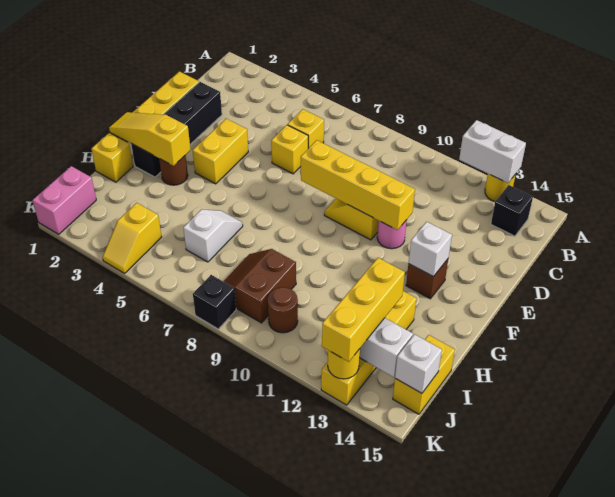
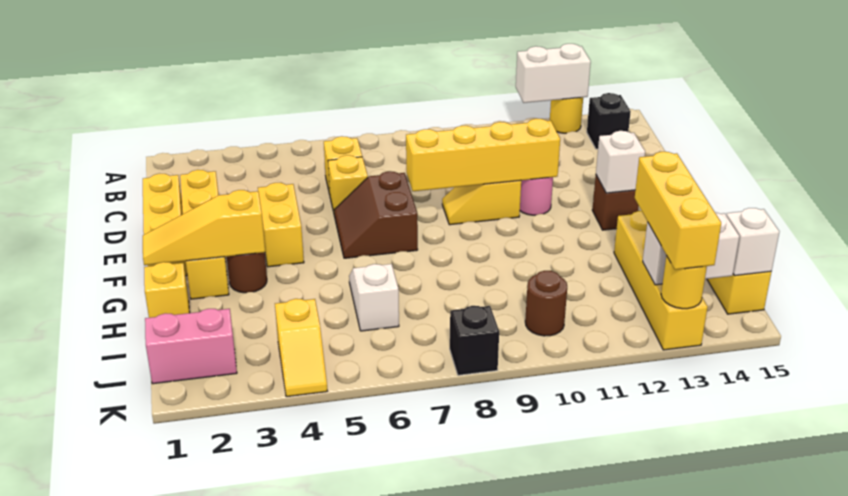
black brick D2:G2 level 1 -> yellow brick D2:G2 level 1
brown slope I8:J9 level 1 top 9 -> brown slope E6:F7 level 1 top 7
pink brick J1:K1 level 1 -> pink brick J1:J2 level 1

